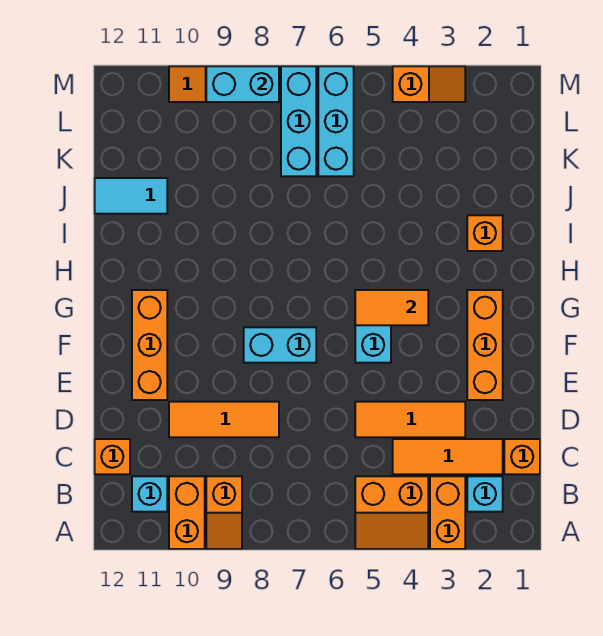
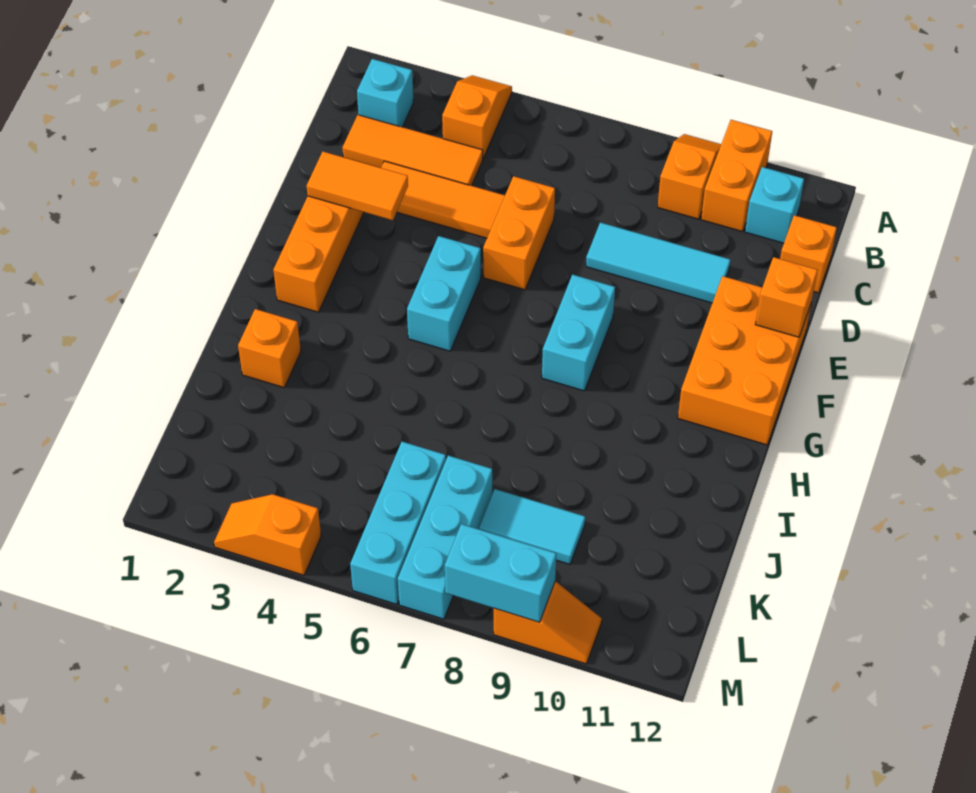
orange brick A3:B3 level 1 -> orange brick D6:E6 level 1
orange slope A4:B5 level 1 top B -> orange slope A4:B4 level 1 top B
orange brick C1 level 1 -> orange brick E12 level 2
orange tile D8:D10 level 1 -> cyan tile D8:D10 level 1
orange brick E11:G11 level 1 -> orange brick E11:G12 level 1
cyan brick F7:F8 level 1 -> cyan brick F8:G8 level 1
orange tile G4:G5 level 2 -> orange tile E2:E3 level 2
cyan tile J11:J12 level 1 -> cyan tile K8:K9 level 1

